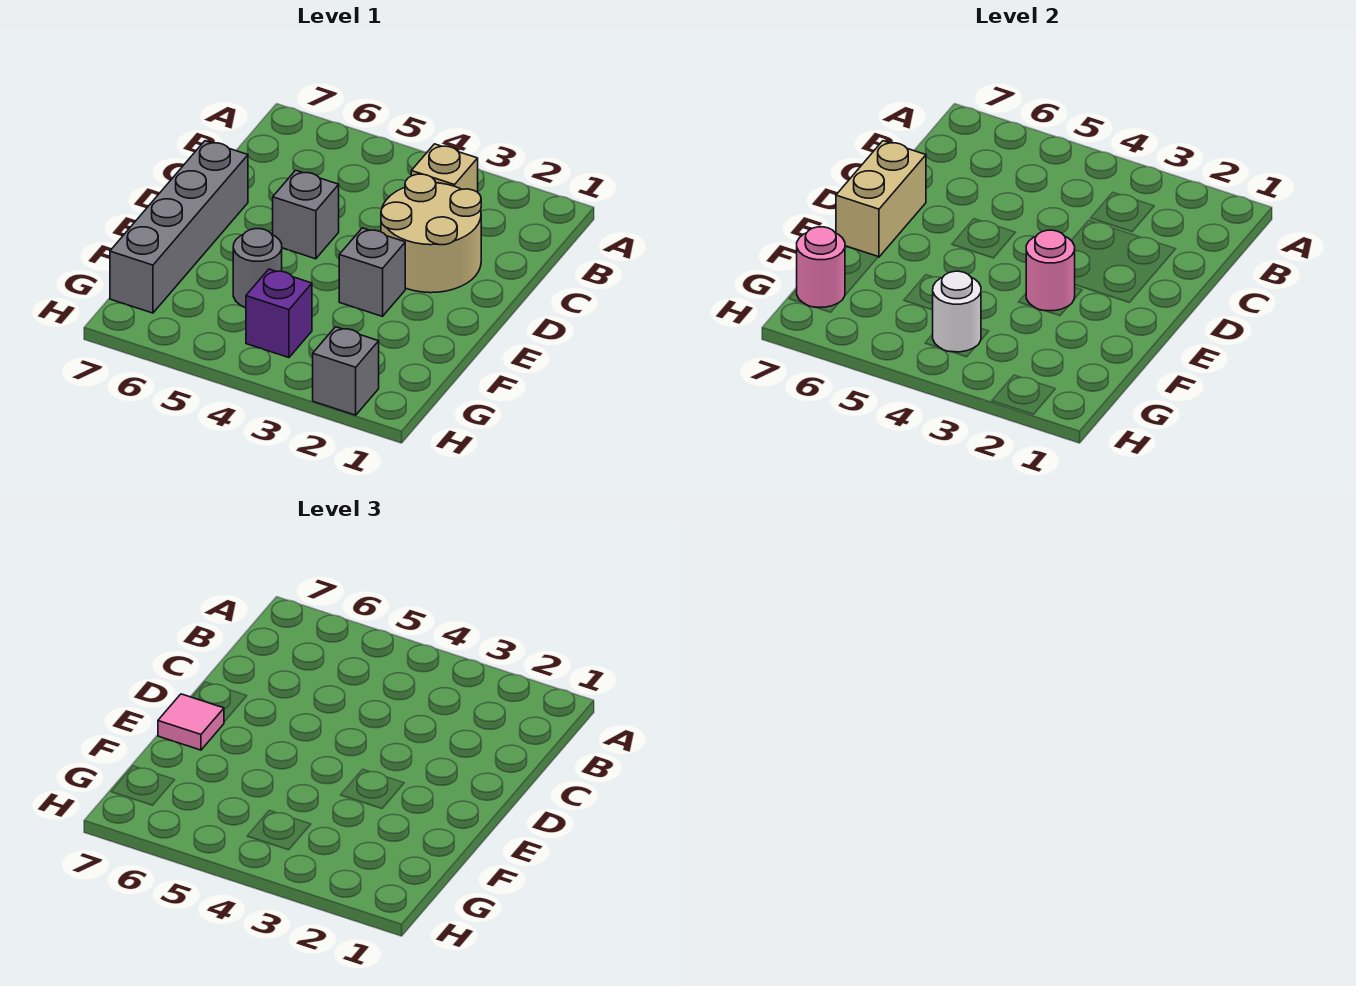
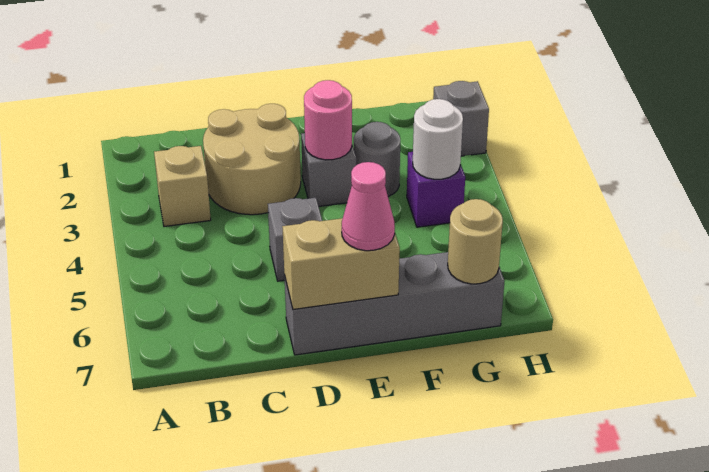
pink tile E7 level 3 -> pink cone E7 level 3
grey round brick F5 level 1 -> grey round brick F3 level 1
pink round brick G7 level 2 -> tan round brick G7 level 2

